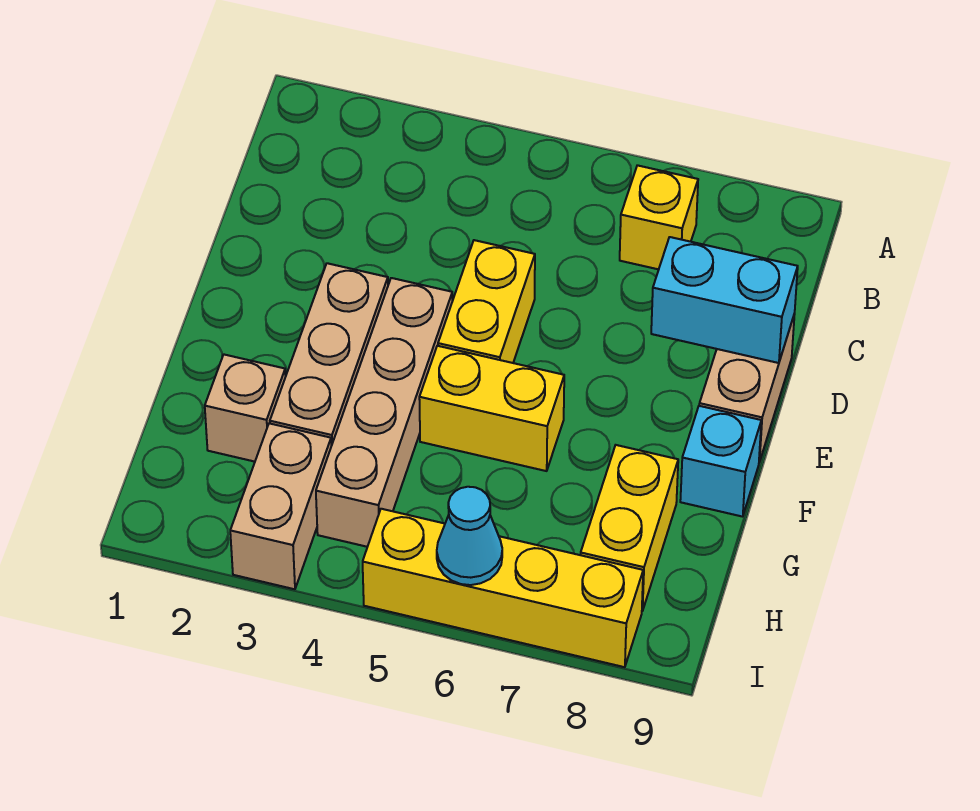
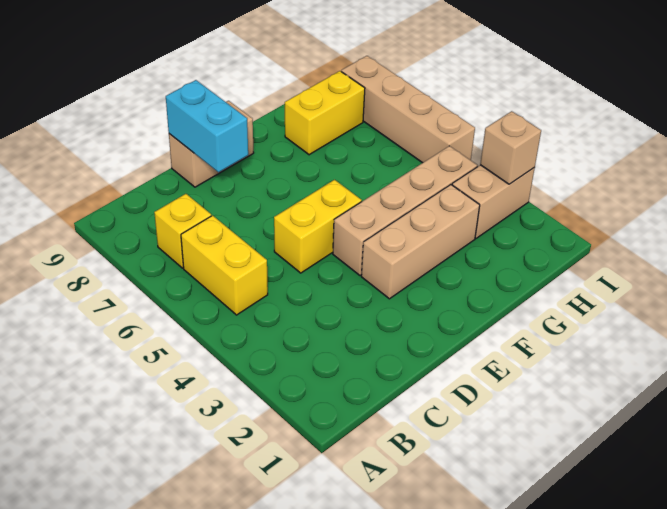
yellow brick F5:F6 level 1 -> yellow brick B5:B6 level 1
cyan brick F9 level 1 -> none
tan brick G2 level 1 -> tan brick I3 level 2
yellow brick I5:I8 level 1 -> tan brick I5:I8 level 1
cyan cone I6 level 2 -> none

